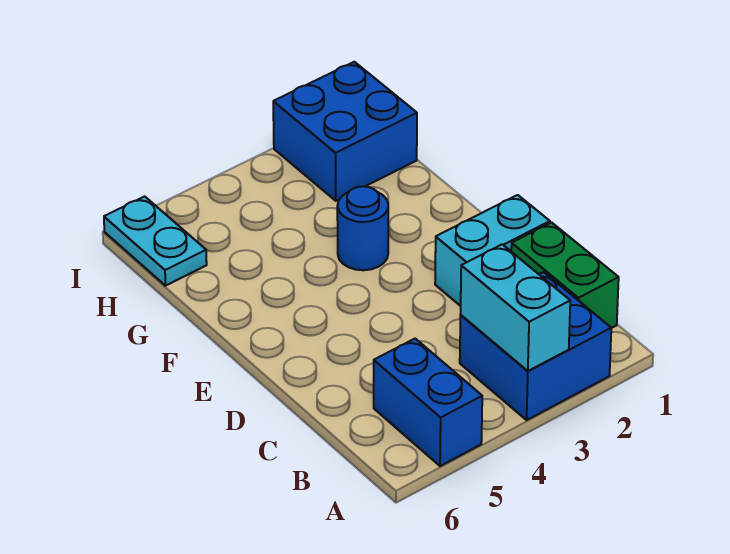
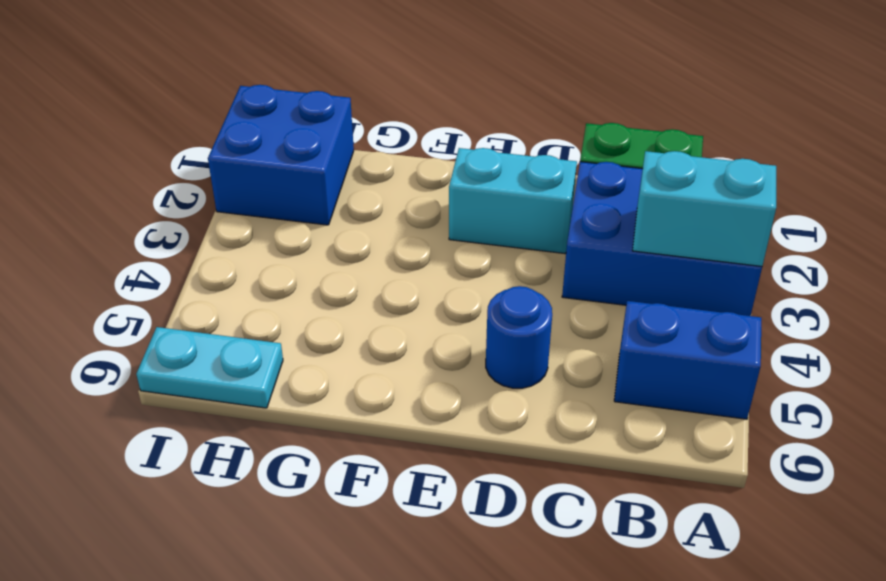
blue brick A2:B3 level 1 -> blue brick A2:C3 level 1
cyan brick D1:D2 level 1 -> cyan brick D2:E2 level 1
blue round brick F3 level 1 -> blue round brick D5 level 1

